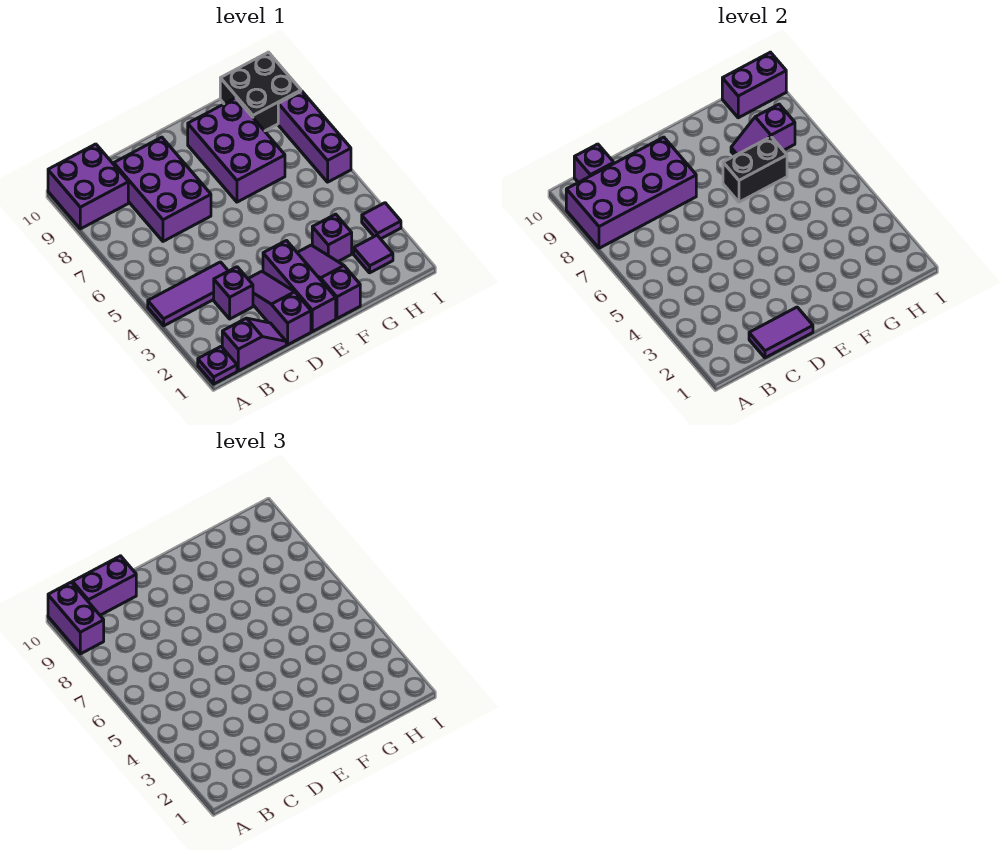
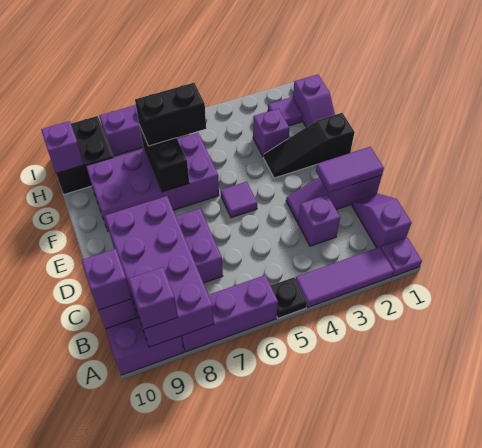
purple tile A4:C4 level 1 -> purple tile A2:A4 level 1
none -> black plate A5 level 1
purple brick A9:A10 level 3 -> purple brick A9 level 3
purple brick B10:C10 level 3 -> purple brick B10 level 3
purple tile C1:D1 level 2 -> purple tile D1:D2 level 2
purple brick E1:E3 level 1 -> purple brick A6:A8 level 1
purple slope F1:F3 level 1 top 1 -> black slope F1:F3 level 1 top 1
purple brick F7:G9 level 1 -> purple brick F6:G9 level 1
none -> black brick G6:G7 level 3
purple slope G8:H8 level 2 top H -> purple slope G1:H1 level 1 top H
purple brick H10:I10 level 2 -> purple brick H10 level 2
purple tile I3 level 1 -> purple tile E5 level 1

